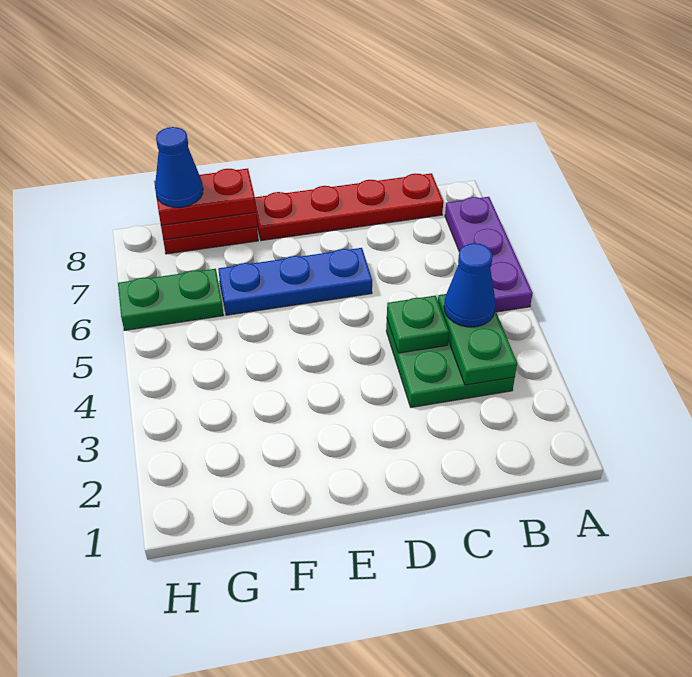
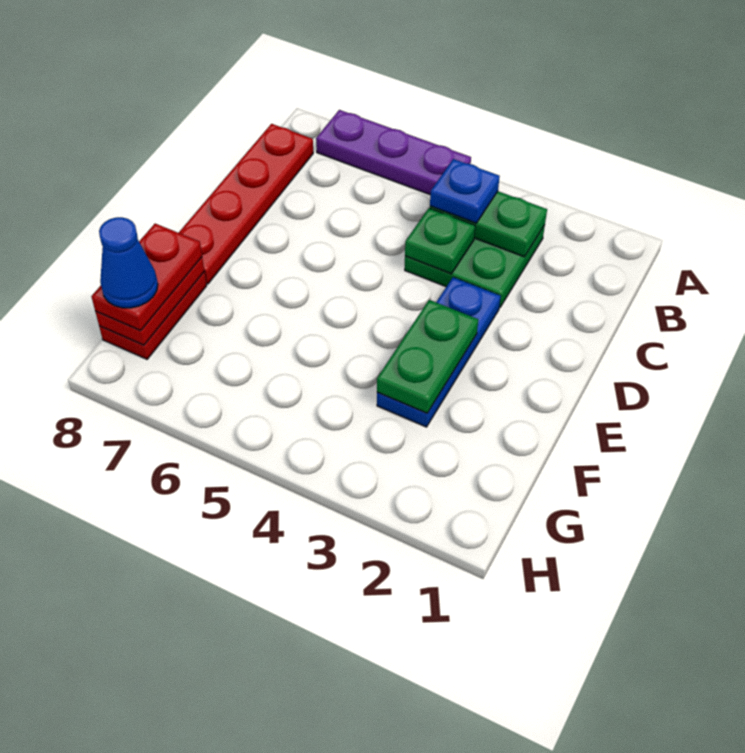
blue cone B4 level 3 -> blue plate B4 level 3
blue plate D6:F6 level 1 -> blue plate D3:F3 level 1
green plate G6:H6 level 1 -> green plate E3:F3 level 2

